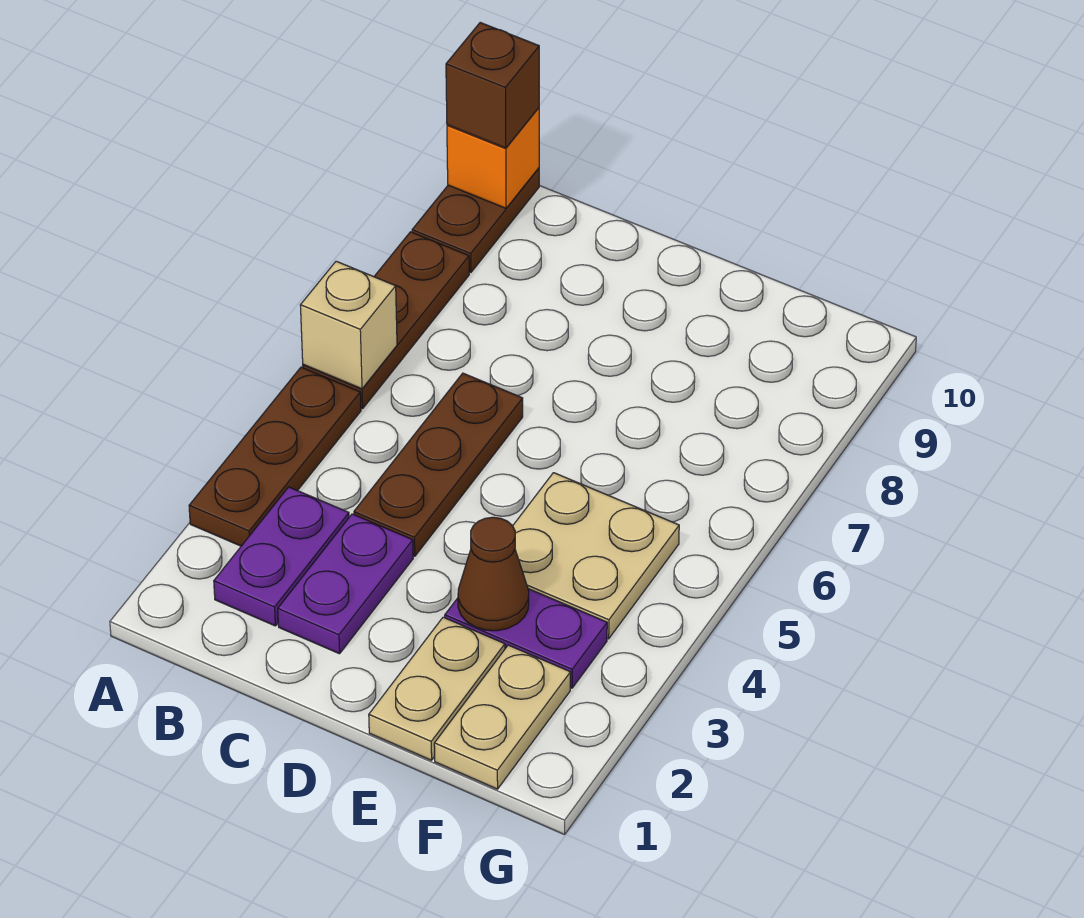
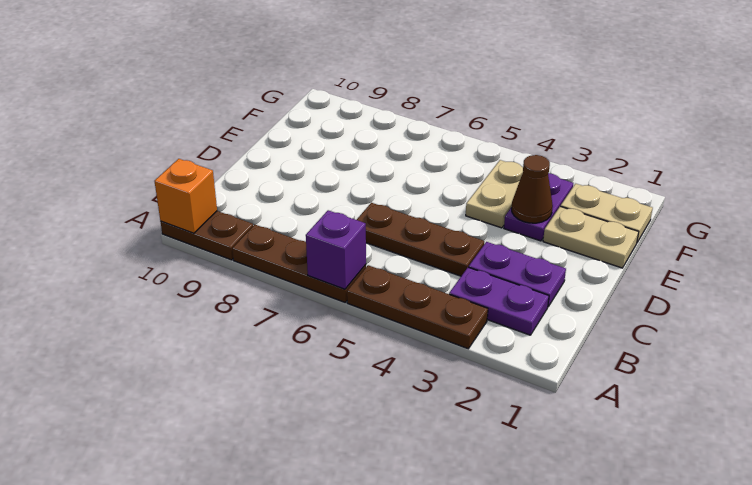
tan brick A6 level 2 -> purple brick A6 level 2
brown brick A10 level 3 -> none
tan plate E4:F5 level 1 -> tan plate E4:F4 level 1

